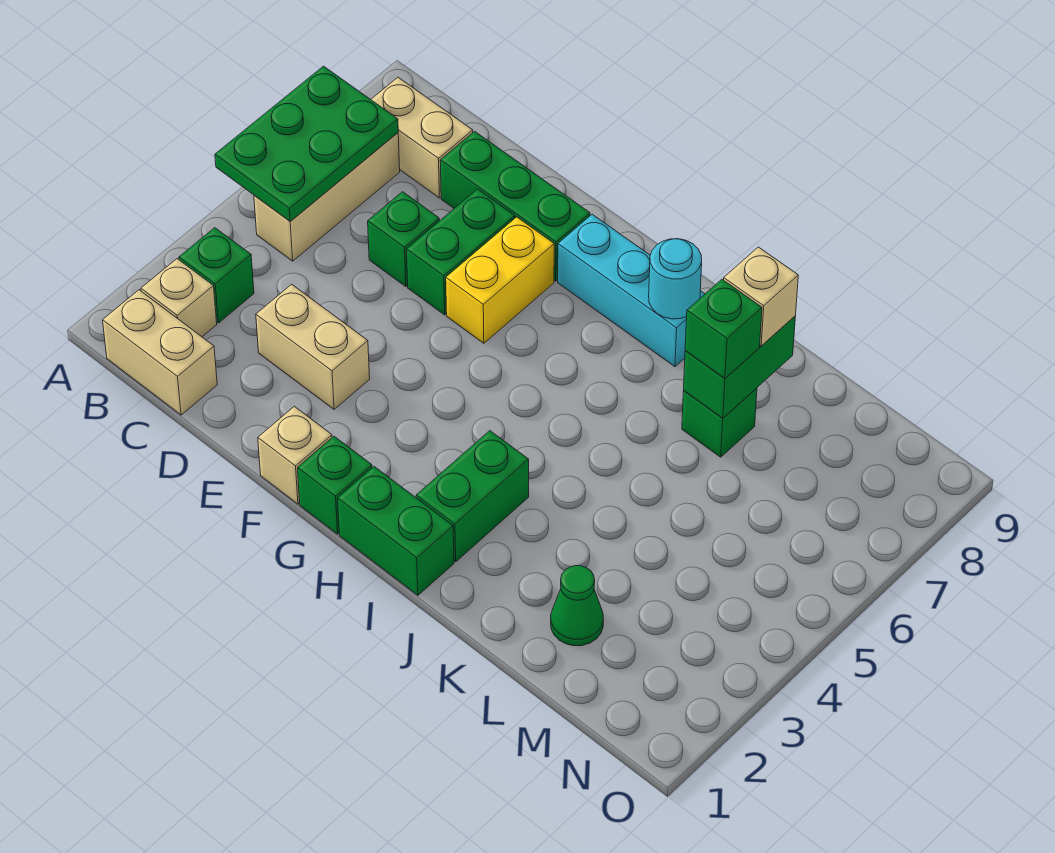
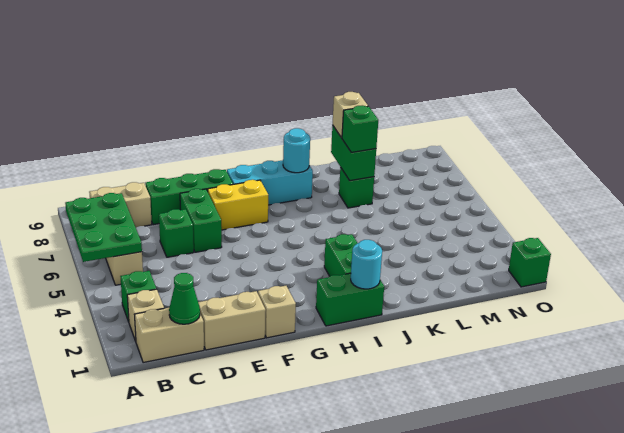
tan brick D3:E3 level 1 -> tan brick D1:E1 level 1
yellow brick F6:F7 level 1 -> yellow brick F7:G7 level 1
green brick G1 level 1 -> green brick O1 level 1
none -> cyan round brick I1 level 2
green cone L2 level 1 -> green cone C1 level 2

